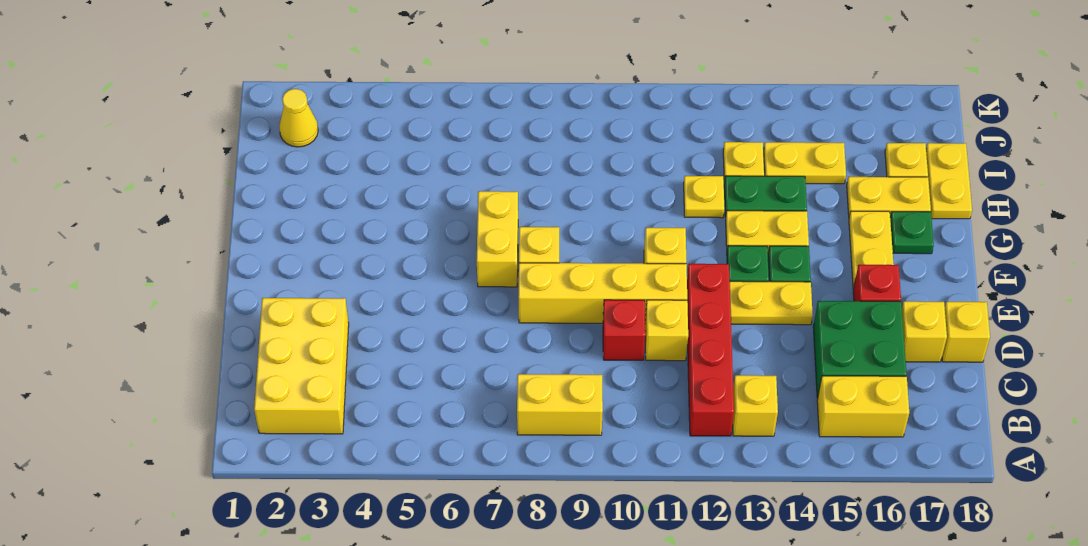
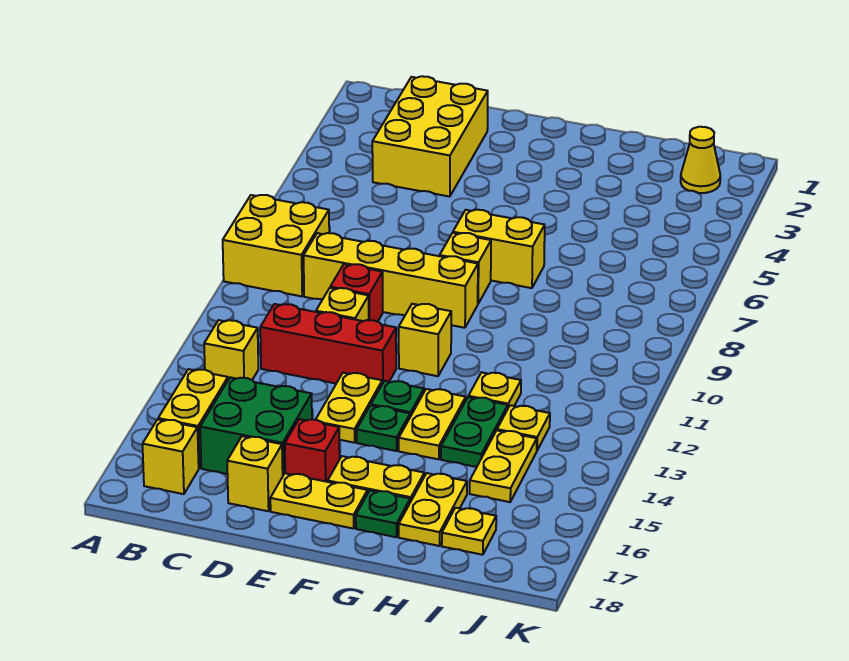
yellow brick B2:D3 level 1 -> yellow brick C2:D4 level 1
yellow brick B8:B9 level 1 -> yellow brick A8:B9 level 1
red brick B12:E12 level 1 -> red brick C12:E12 level 1
yellow brick D18 level 1 -> yellow brick B17 level 1
yellow brick E8:E11 level 1 -> yellow brick C9:F9 level 1
yellow plate H18:I18 level 1 -> yellow plate E17:F17 level 1

